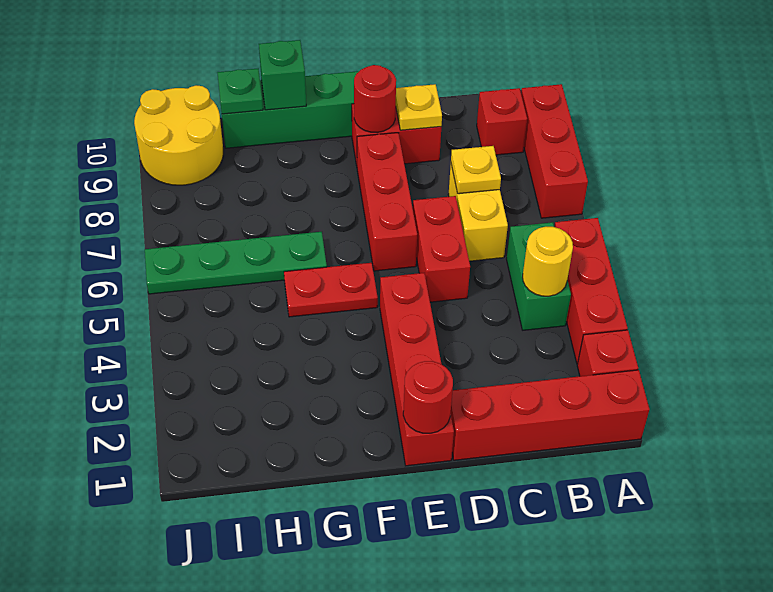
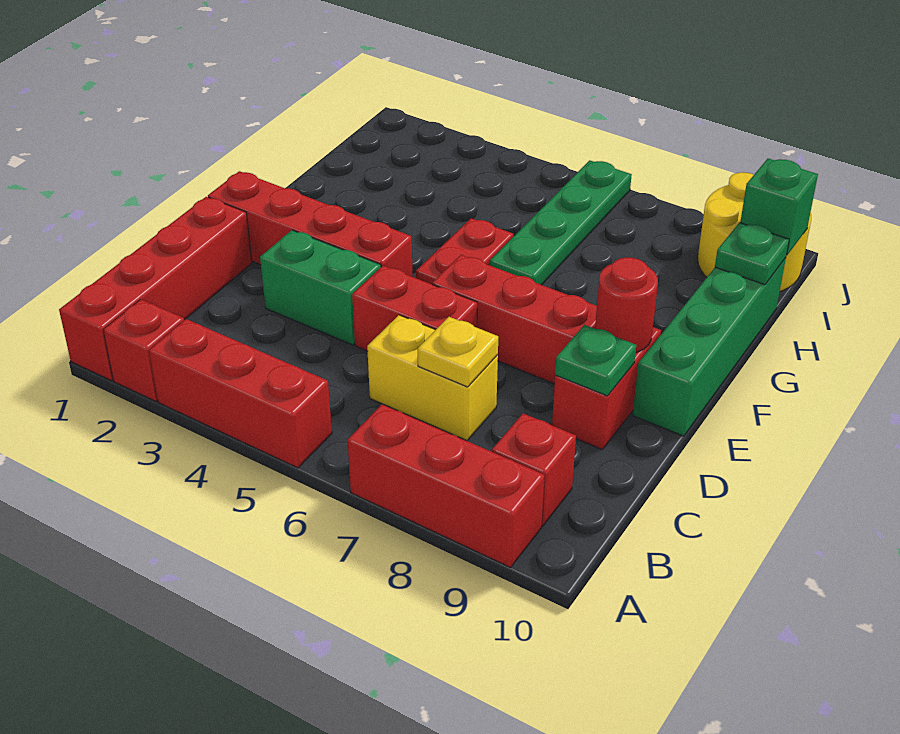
green brick B4:B5 level 1 -> green brick D3:D4 level 1
yellow round brick B4 level 2 -> none
yellow plate D9 level 2 -> green plate D9 level 2
red round brick E1 level 2 -> none
green brick G10 level 2 -> green brick I10 level 2

